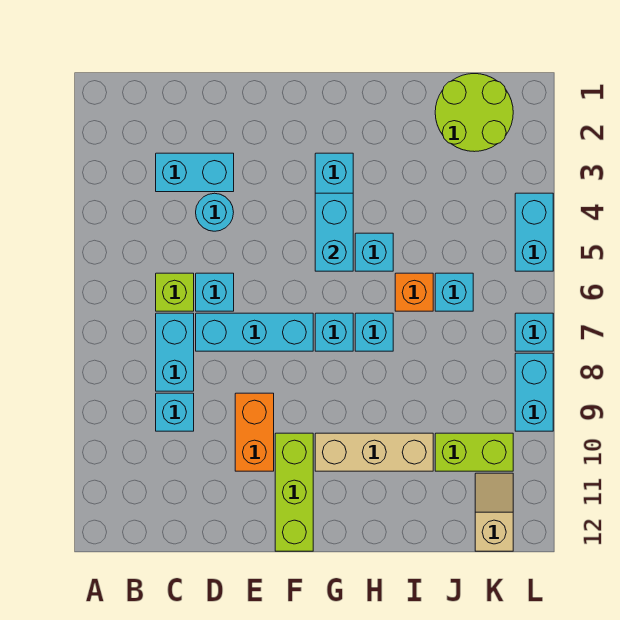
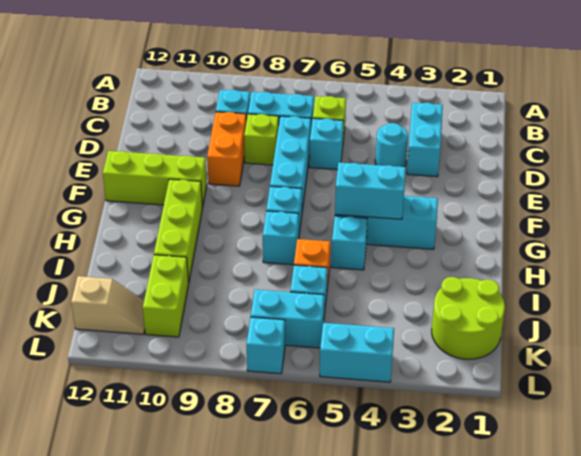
none -> lime brick D8 level 1
orange brick E9:E10 level 1 -> orange brick D9:E9 level 1
tan brick G10:I10 level 1 -> lime brick G10:I10 level 1
cyan brick L8:L9 level 1 -> cyan brick K6:K7 level 1

